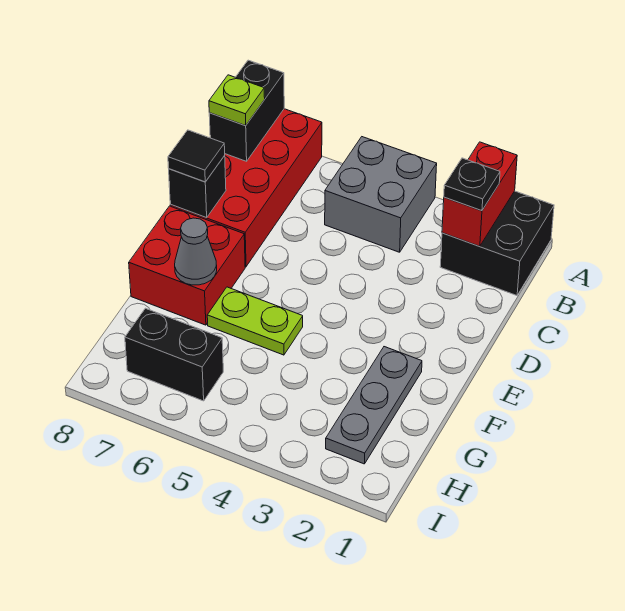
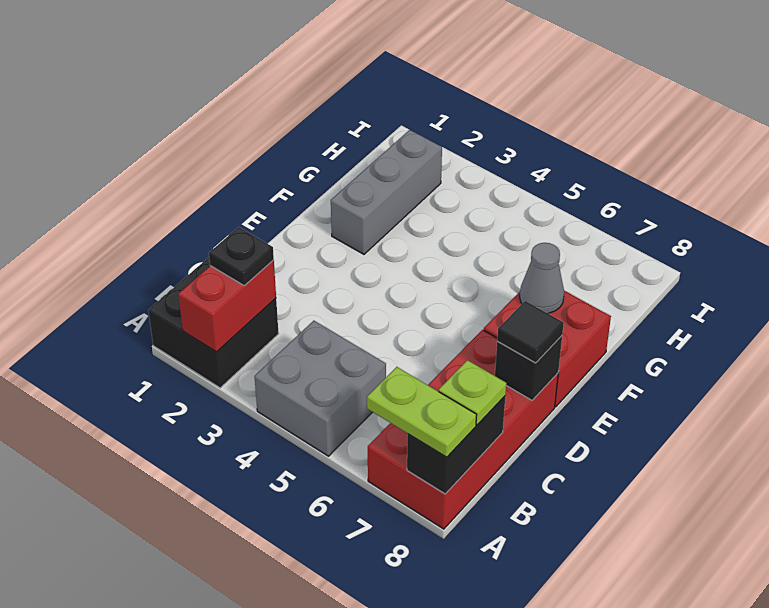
grey plate F2:H2 level 1 -> grey brick F2:H2 level 1
lime plate F5:F6 level 1 -> lime plate A7:A8 level 3
black brick H6:H7 level 1 -> none

